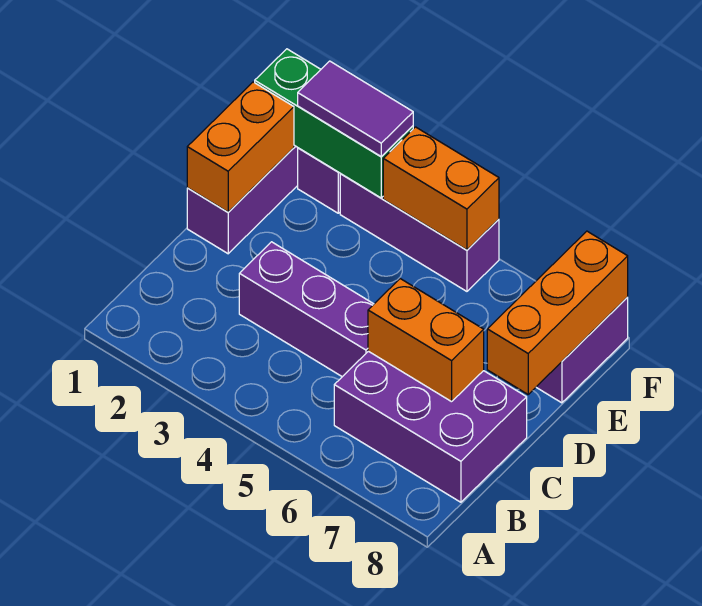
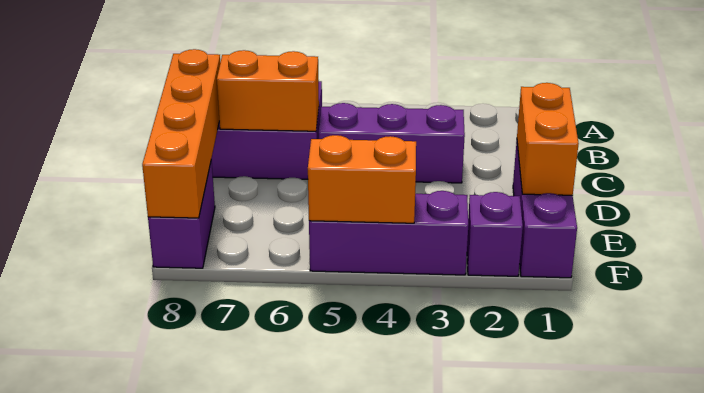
orange brick D8:F8 level 2 -> orange brick C8:F8 level 2
green brick F1:F3 level 2 -> none
purple tile F2:F3 level 3 -> none

